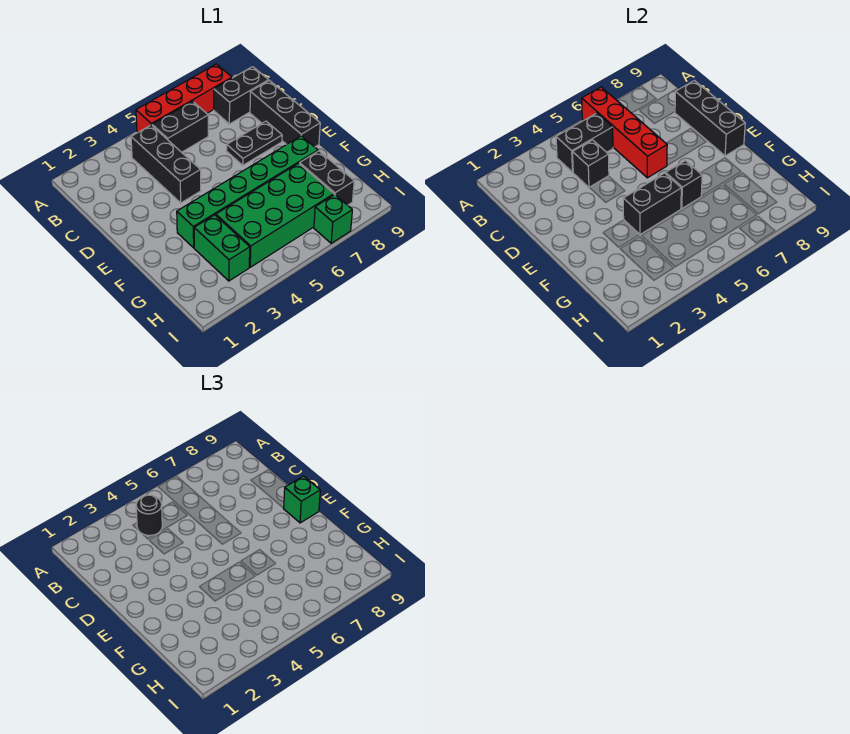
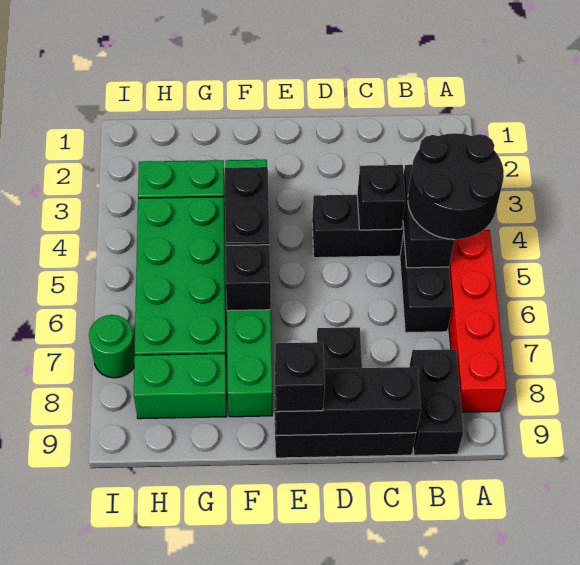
red brick A6:D6 level 2 -> none
black round brick B4 level 3 -> black round brick A4:B5 level 3
green brick E9 level 3 -> black brick E9 level 3
black brick G8:H8 level 1 -> green brick G8:H8 level 1
green brick I7 level 1 -> green round brick I7 level 1

